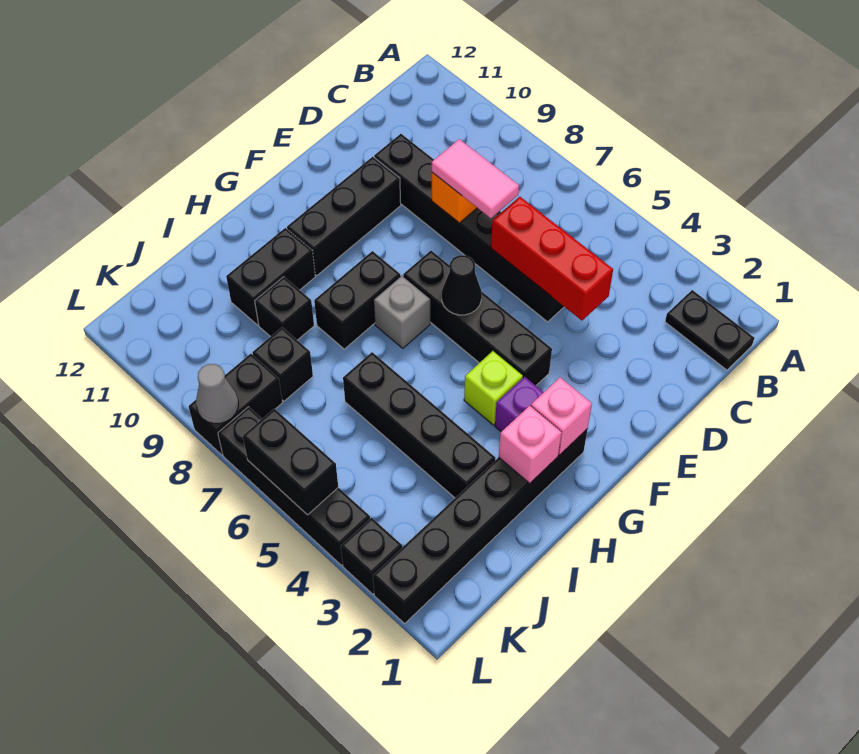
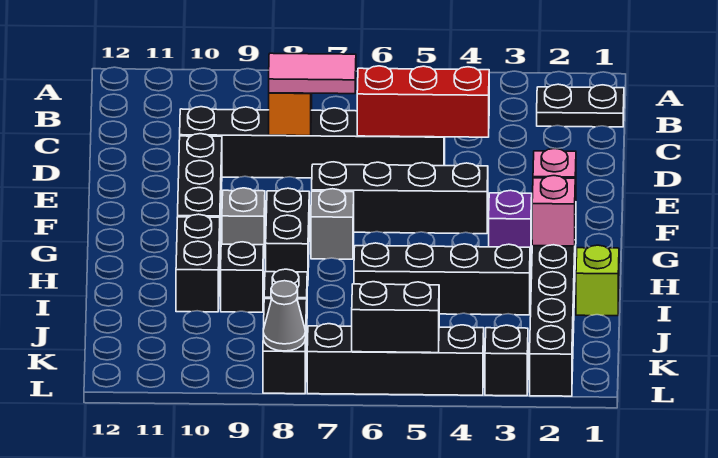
black cone F6 level 2 -> none
lime brick G4 level 1 -> lime brick I1 level 1
none -> grey brick G9 level 1

